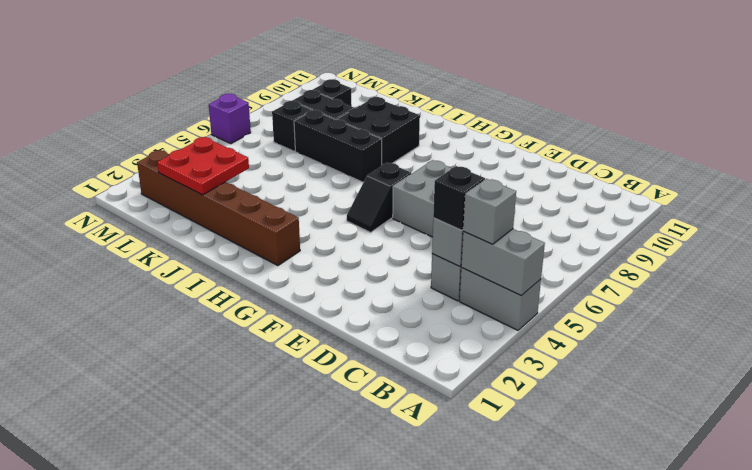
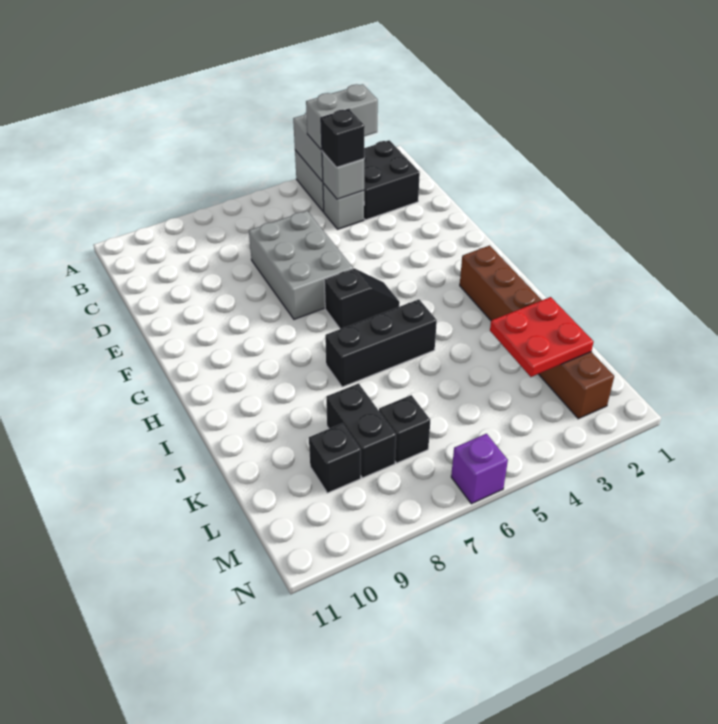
grey brick B4 level 3 -> grey brick B3:B4 level 3
black brick I7:K7 level 1 -> black brick I5:I7 level 1
black brick I8:J9 level 1 -> black brick B2:C3 level 1

